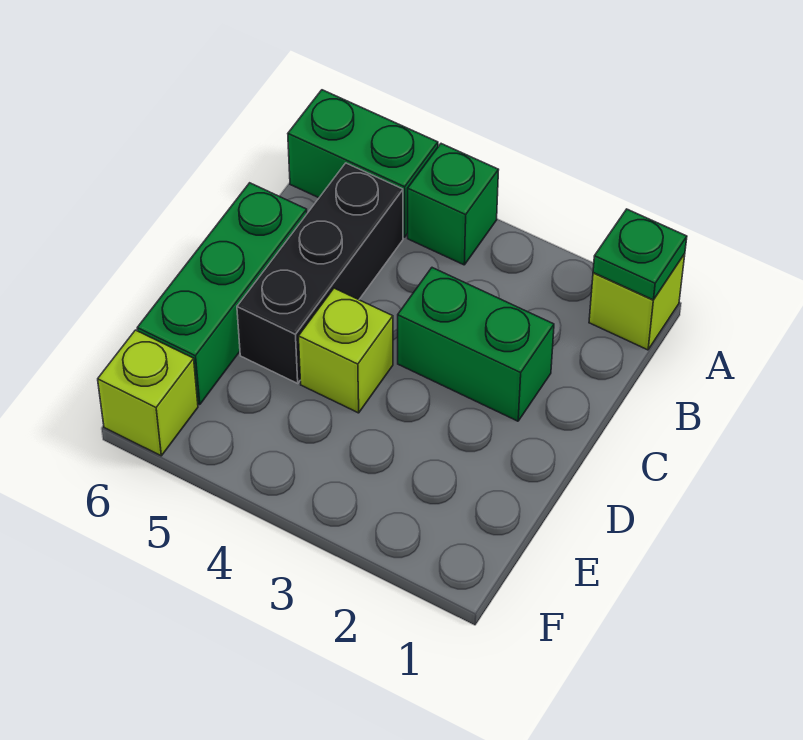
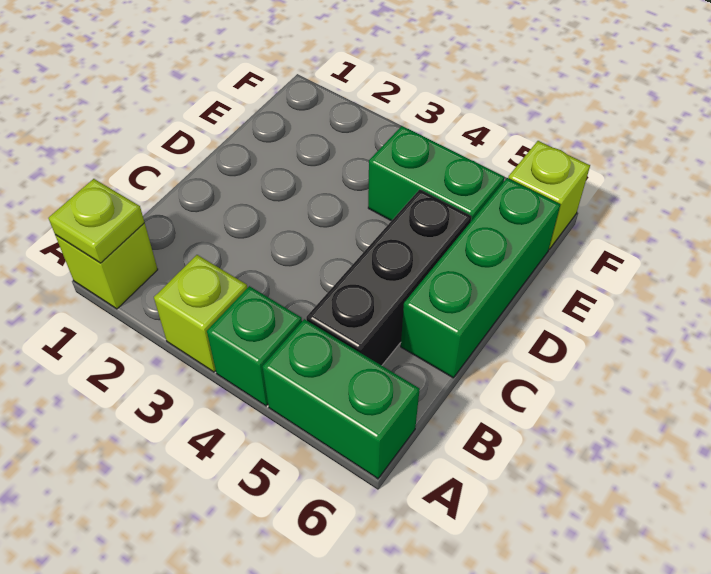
green plate A1 level 2 -> lime plate A1 level 2
green brick C2:C3 level 1 -> green brick E4:E5 level 1
lime brick D4 level 1 -> lime brick A3 level 1

